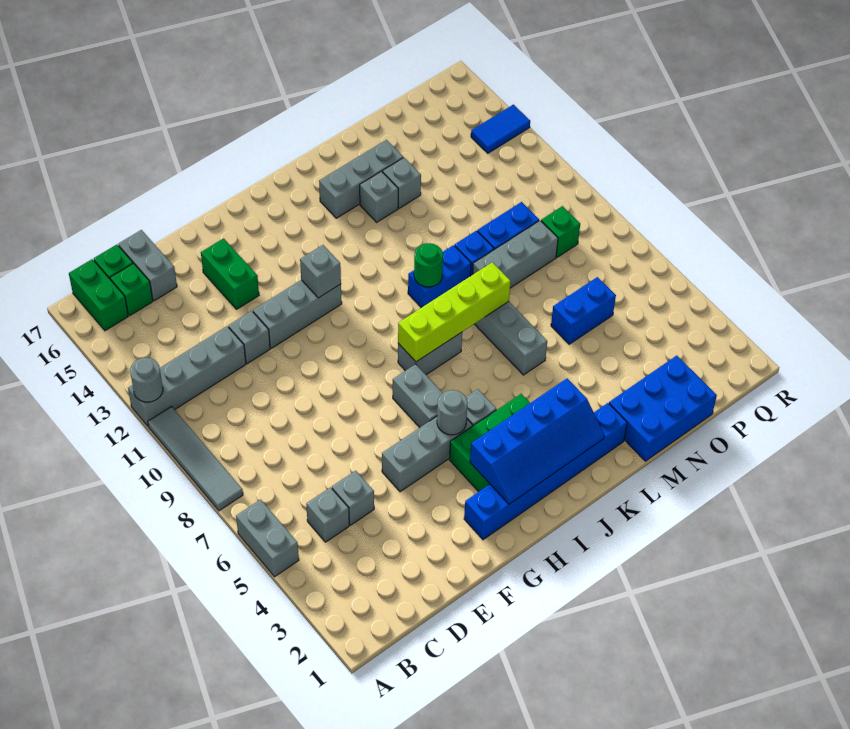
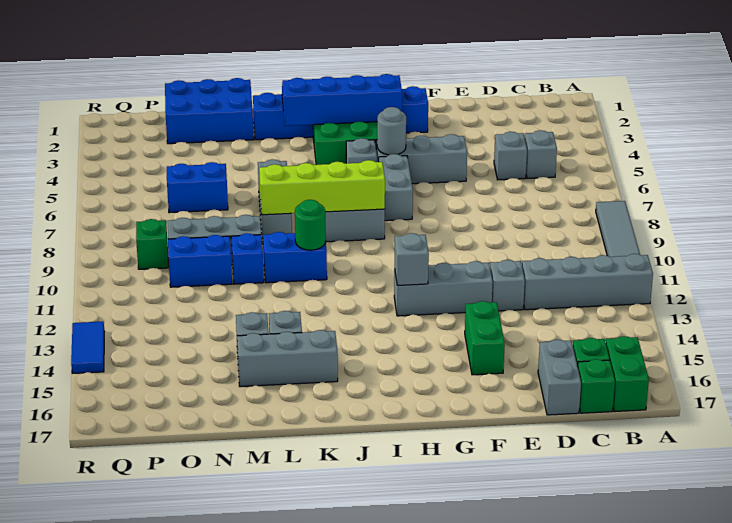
grey brick A5:A6 level 1 -> none
grey round brick A12 level 2 -> none
blue tile Q14:R14 level 1 -> blue tile R13:R14 level 1

